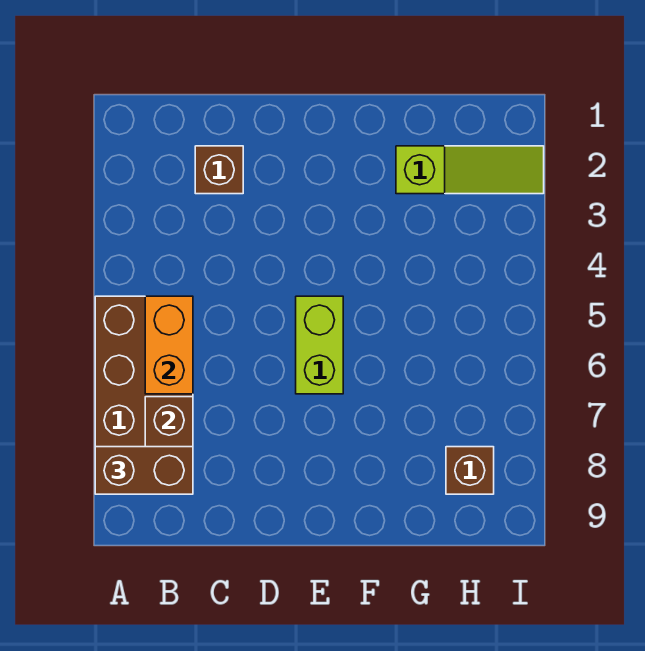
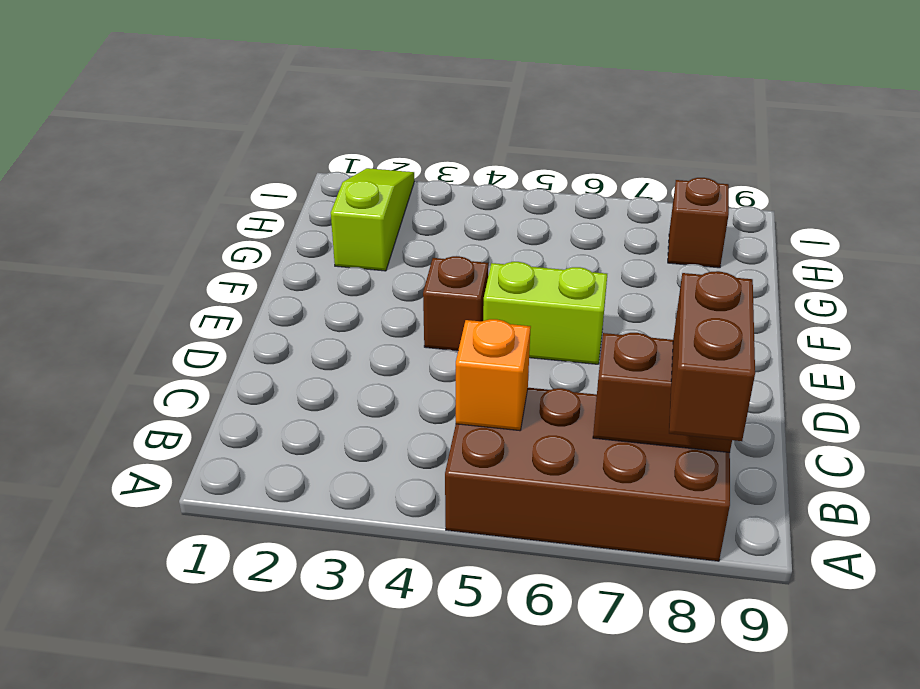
orange brick B5:B6 level 2 -> orange brick B5 level 2
brown brick C2 level 1 -> brown brick E4 level 1

